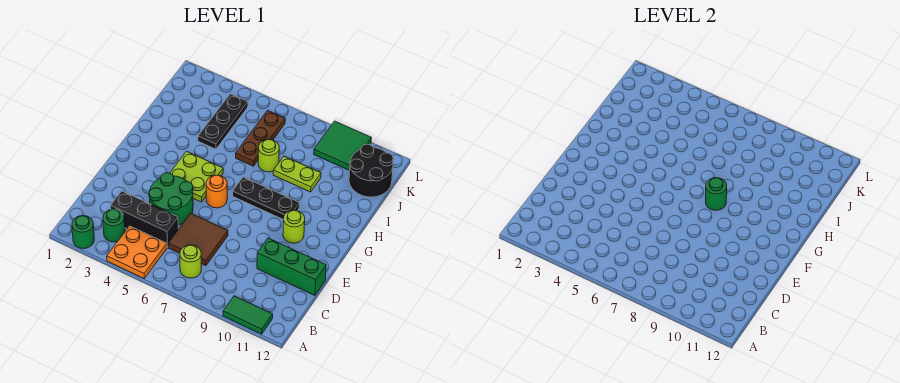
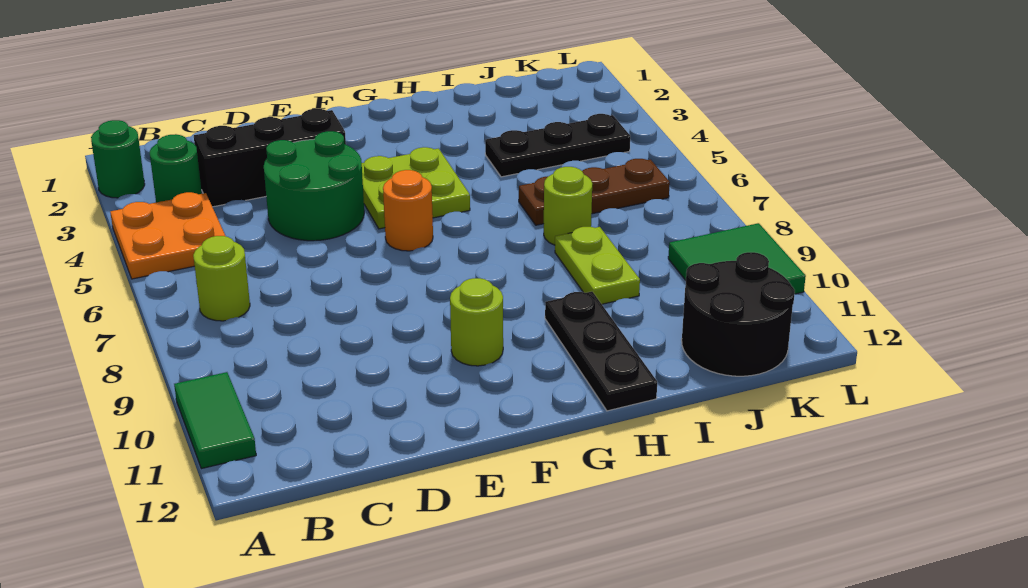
black brick C3:C5 level 1 -> black brick C3:E3 level 1
brown tile C6:D7 level 1 -> none
green brick D10:D12 level 1 -> none
black plate G7:G9 level 1 -> black plate H10:H12 level 1
green round brick G8 level 2 -> none

